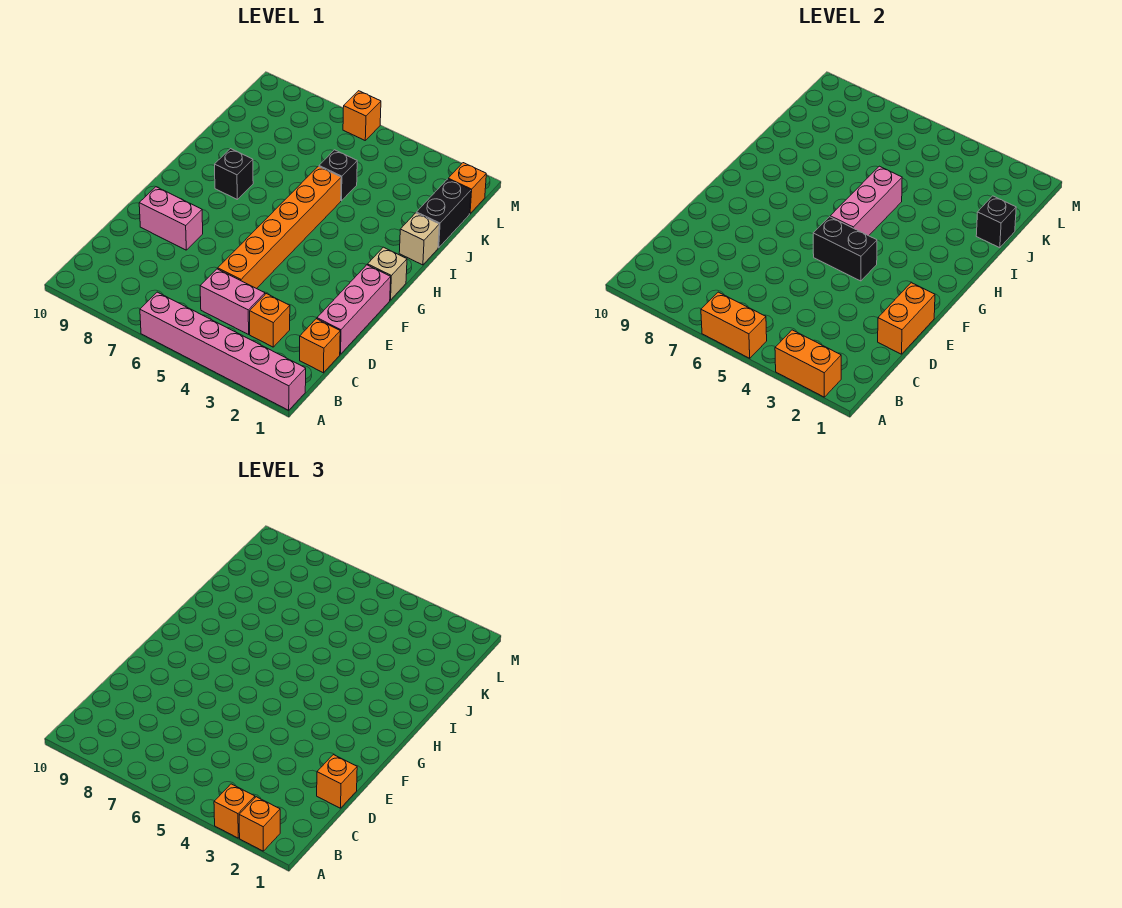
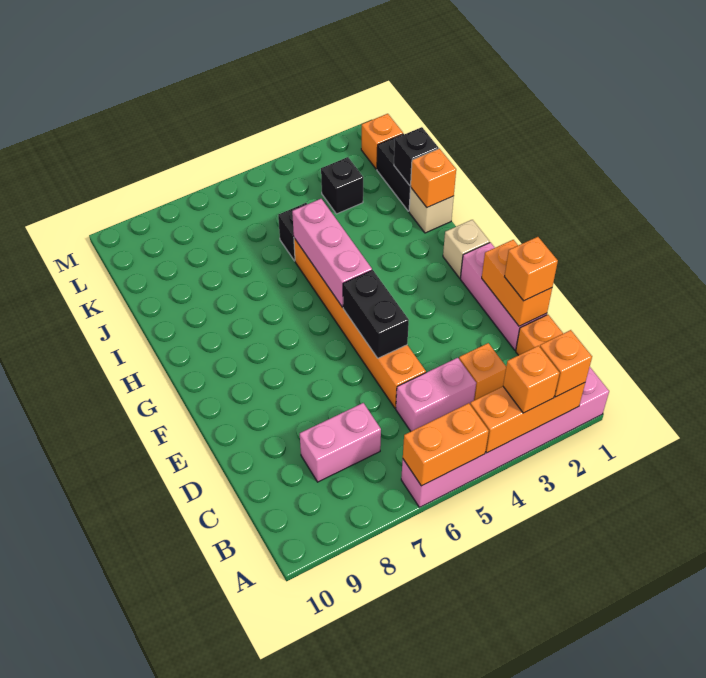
orange brick A2:A3 level 2 -> orange brick A2:A4 level 2
pink brick E8:E9 level 1 -> pink brick C7:C8 level 1
black brick F4:F5 level 2 -> black brick E5:F5 level 2
black brick H8 level 1 -> black brick K3 level 1
orange brick M6 level 1 -> orange brick I1 level 2

